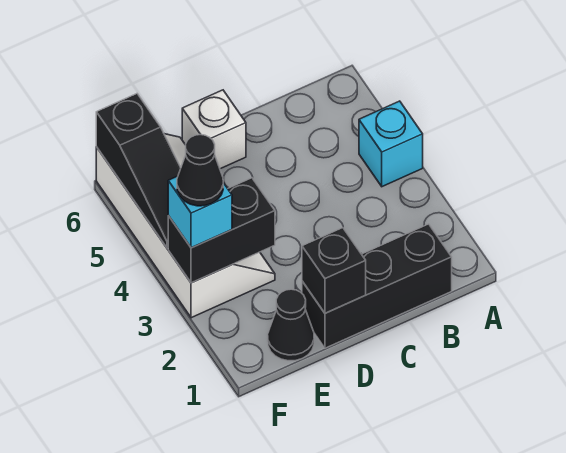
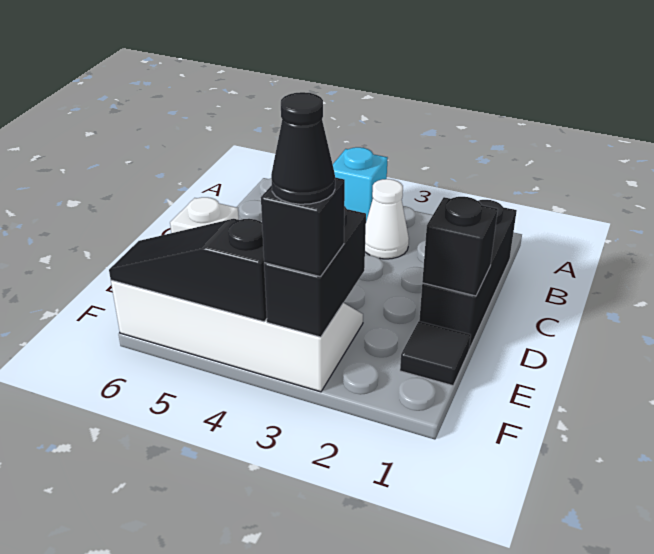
none -> white cone B3 level 1
black cone E1 level 1 -> black tile E1 level 1
cyan brick F3 level 3 -> black brick F3 level 3
black slope F4:F6 level 2 top 6 -> black slope F4:F6 level 2 top 4

